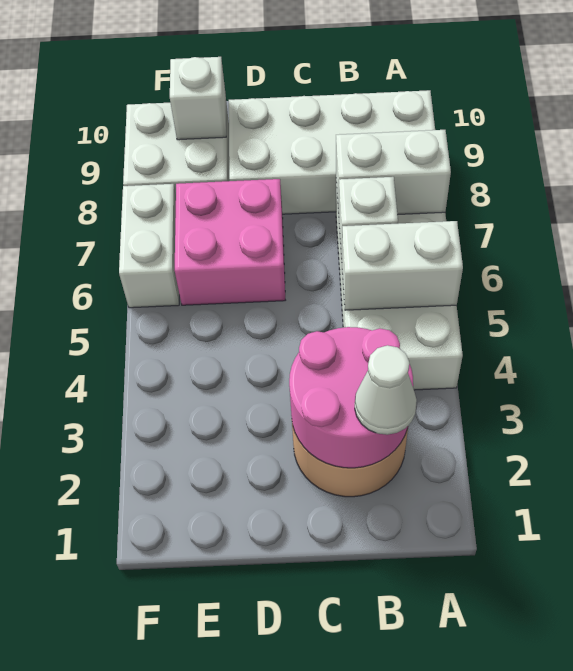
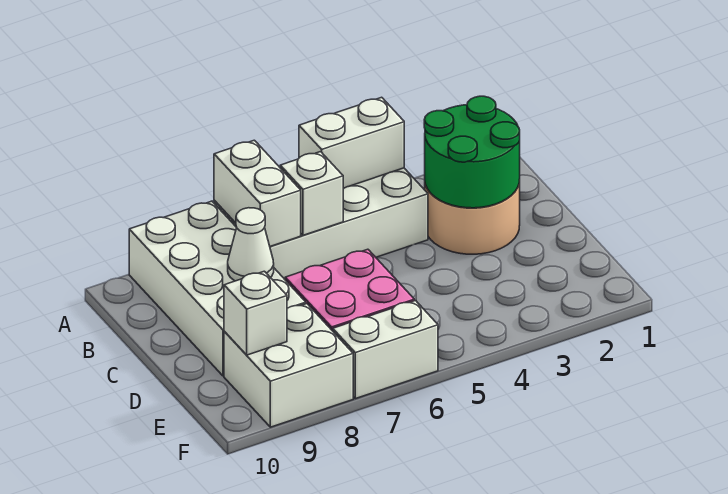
white brick A5:B5 level 2 -> white brick A4:A5 level 2
pink round brick B2:C3 level 2 -> green round brick B2:C3 level 2
white cone B2 level 3 -> white cone C8 level 2

